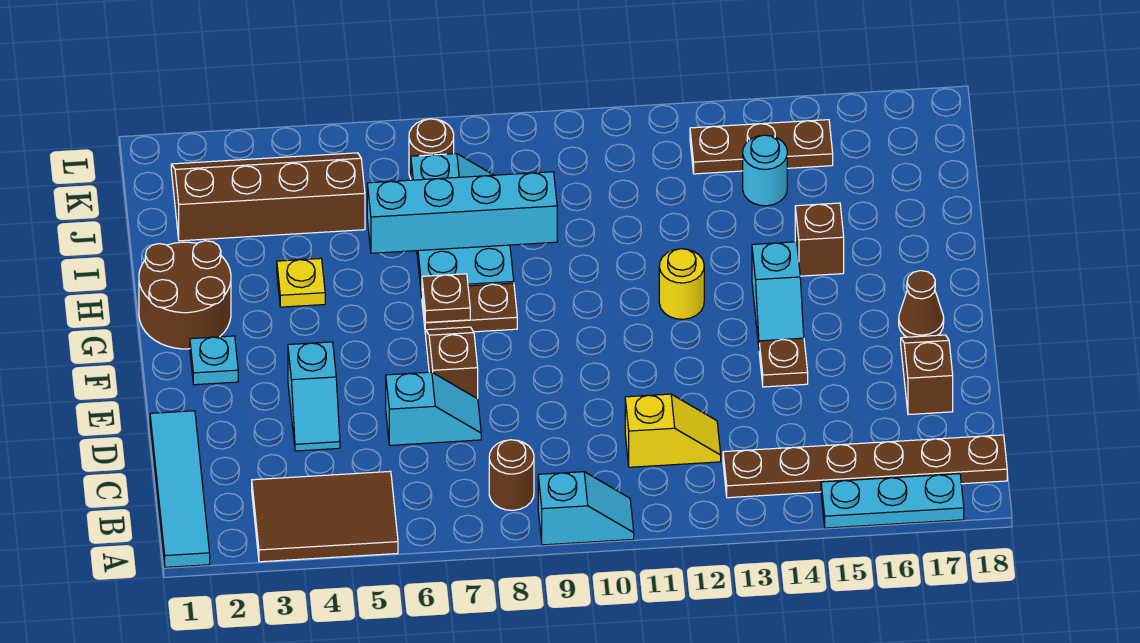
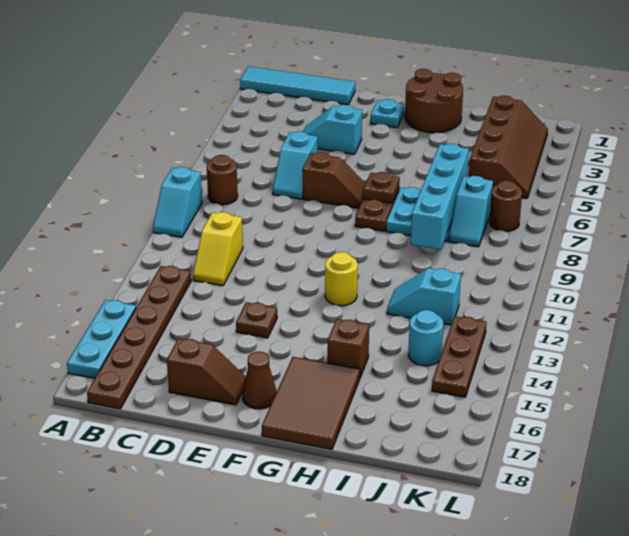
brown tile A3:B5 level 1 -> brown tile G16:H18 level 1
cyan slope F14:G14 level 1 top G -> cyan slope I12:J12 level 1 top J
yellow plate H4 level 1 -> none

